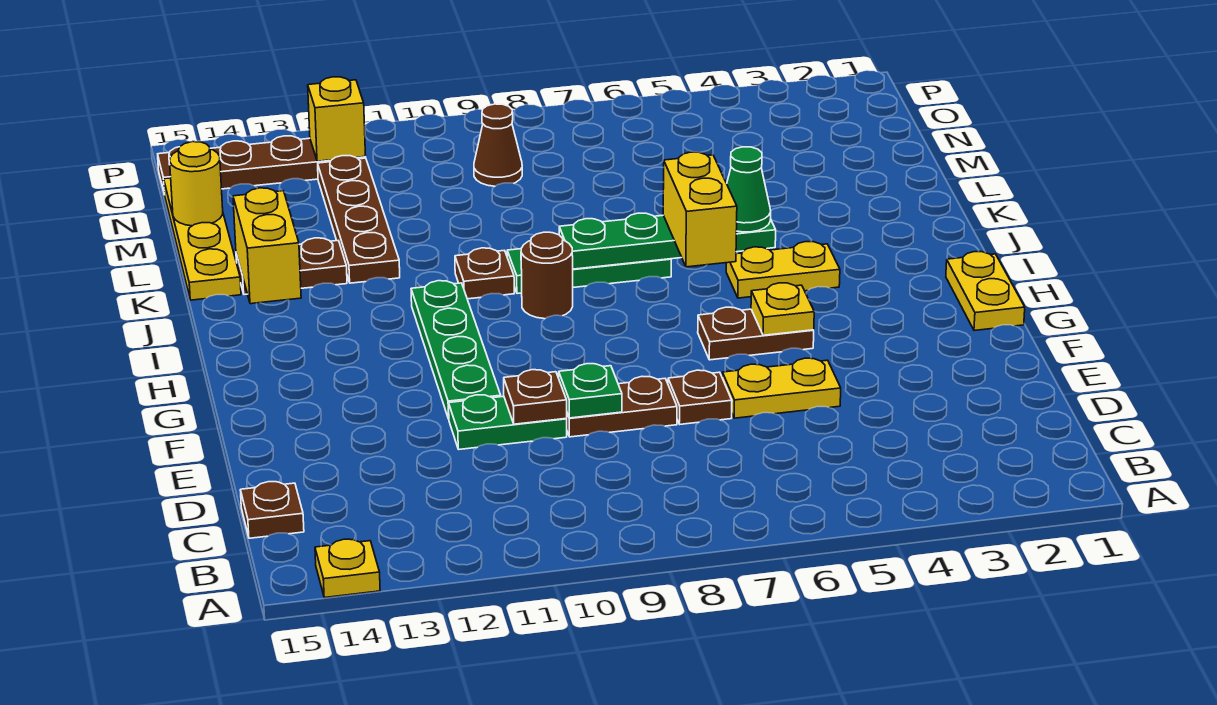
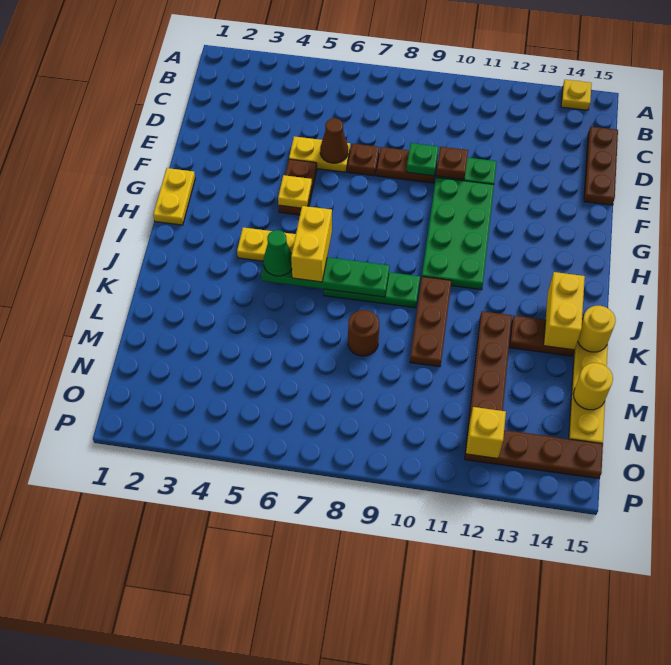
brown plate C15 level 1 -> brown plate C15:E15 level 1
green plate F11:I11 level 1 -> green plate F10:I11 level 1
brown plate G5:G6 level 1 -> brown plate F5:G5 level 1
brown round brick I9 level 1 -> brown round brick L8 level 1
brown plate J10 level 1 -> brown plate J10:L10 level 1
none -> yellow round brick K15 level 2
brown cone N9 level 1 -> brown cone E6 level 2

